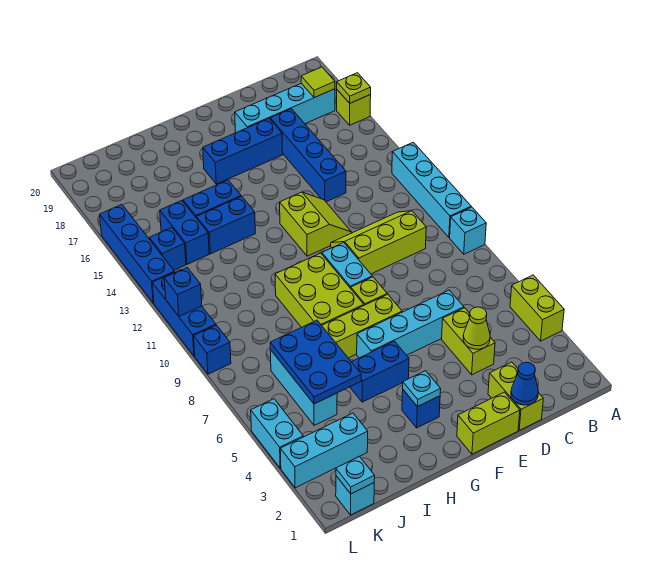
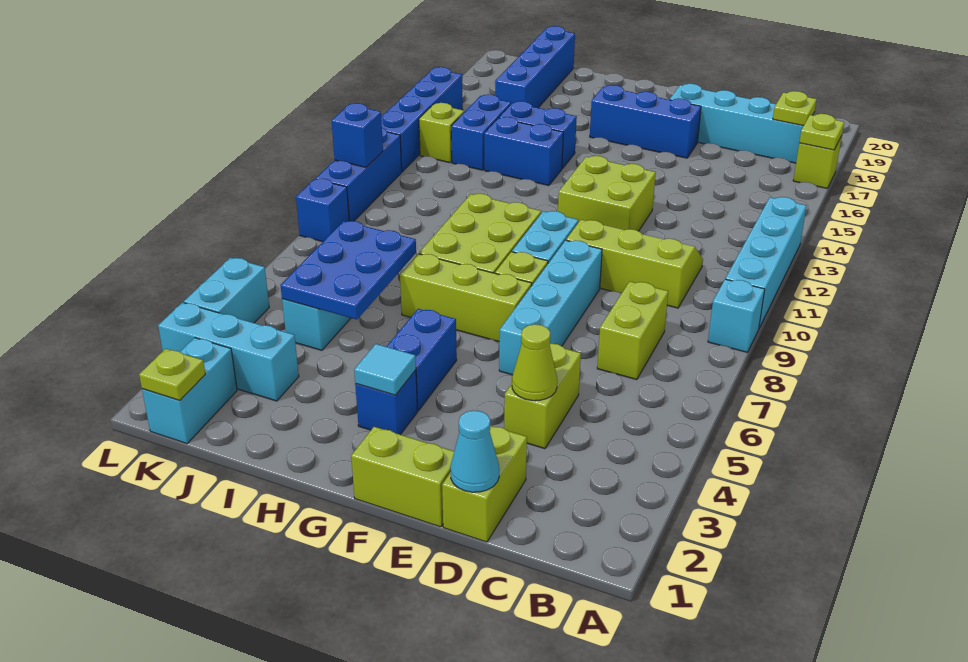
lime brick A4:A5 level 1 -> lime brick C7:C8 level 1
lime tile B18 level 2 -> lime plate B18 level 2
blue cone D1 level 2 -> cyan cone D1 level 2
cyan brick D6:G6 level 1 -> cyan brick E6:E9 level 1
blue brick D14:D17 level 1 -> blue brick J17:J20 level 1
lime slope E12:F13 level 1 top F -> lime brick E12:F13 level 1
cyan plate G3 level 2 -> cyan tile G3 level 2
blue brick G5:H5 level 1 -> blue brick G4:G5 level 1
cyan brick K1 level 1 -> cyan brick K1:K2 level 1
cyan plate K1 level 2 -> lime plate K1 level 2
blue brick K14 level 1 -> lime brick K14 level 1

